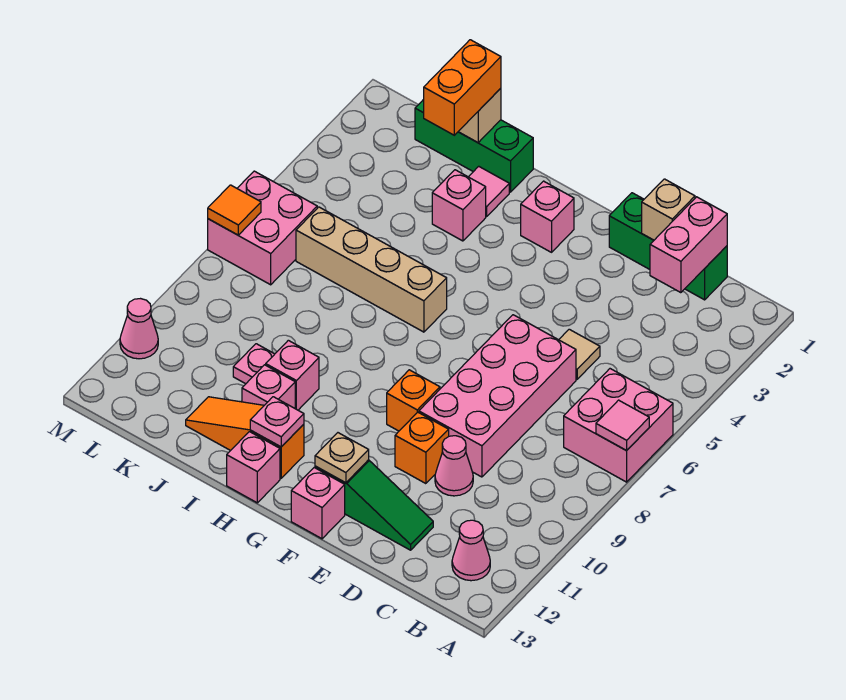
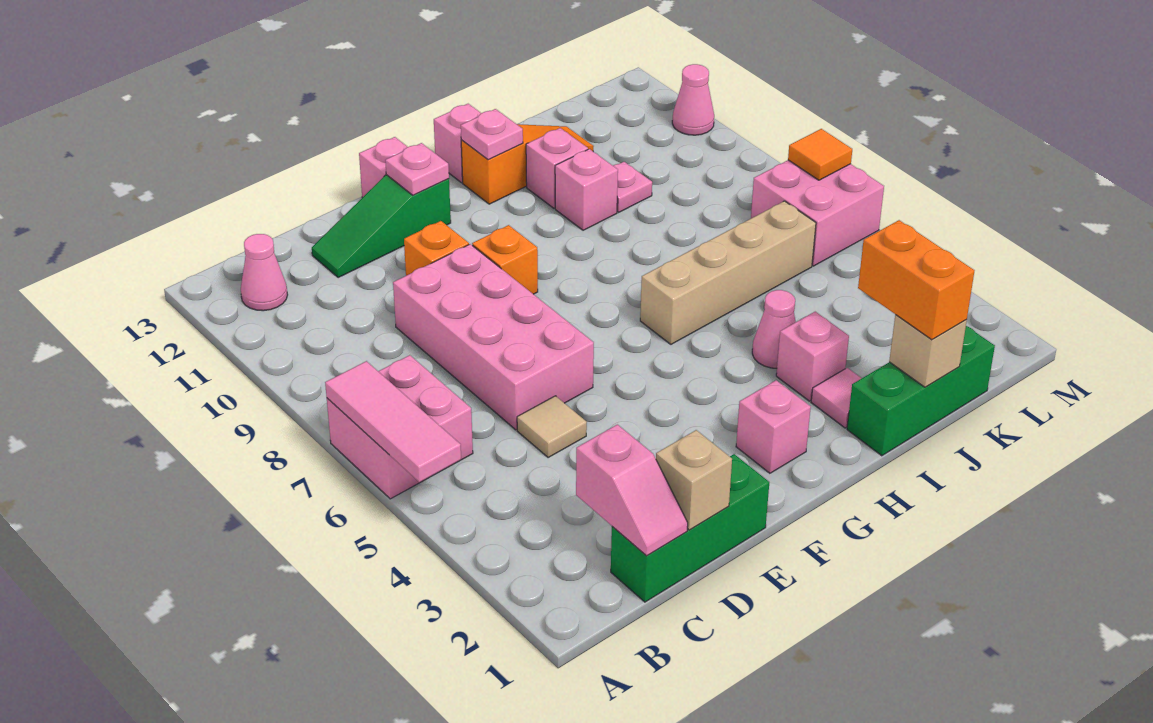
pink tile A7 level 2 -> pink tile A5:A7 level 2
pink brick C1:C2 level 2 -> pink slope C1:C2 level 2 top 2
pink cone D10 level 1 -> pink cone I4 level 1
tan plate F12 level 2 -> pink plate F12 level 2

